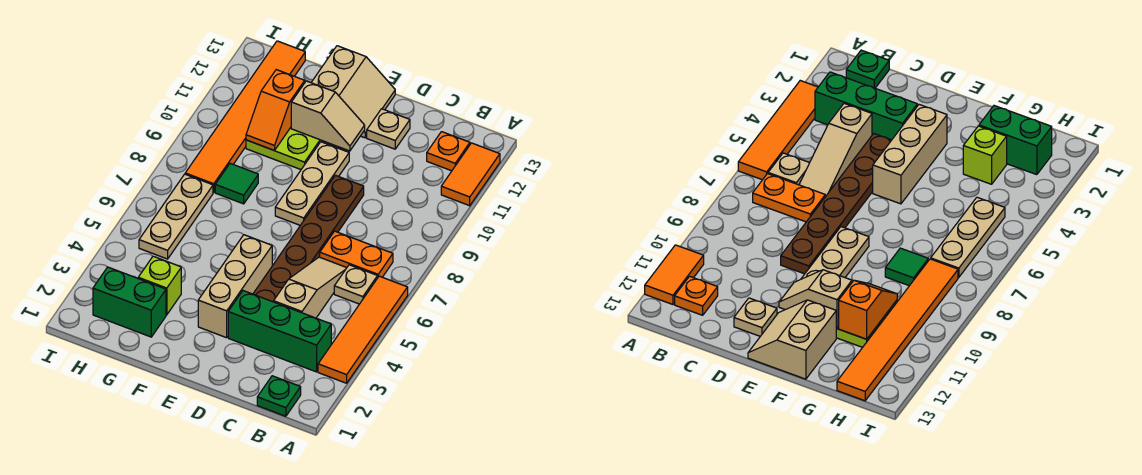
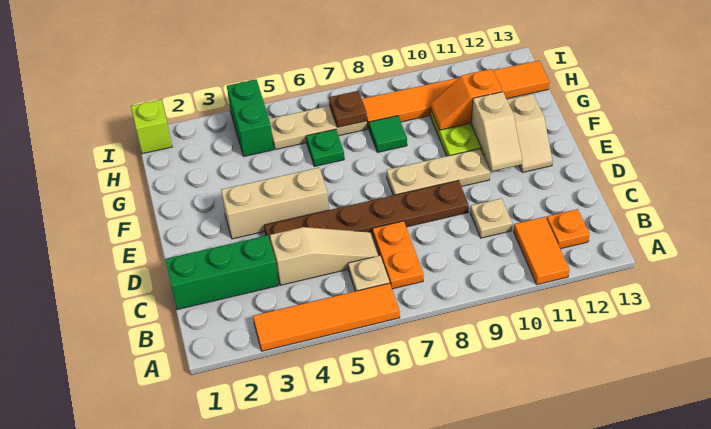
orange tile A11:A12 level 1 -> orange tile A11:B11 level 1
green plate B1 level 1 -> green plate G6 level 1
green brick B3:D3 level 1 -> green brick C1:C3 level 1
tan plate D12 level 1 -> tan plate C10 level 1
tan slope E12:F13 level 1 top F -> tan slope E12:F12 level 1 top F
green brick G2:H2 level 1 -> green brick H4:I4 level 1
lime brick G3 level 1 -> lime brick I1 level 1
none -> brown plate H7 level 2

